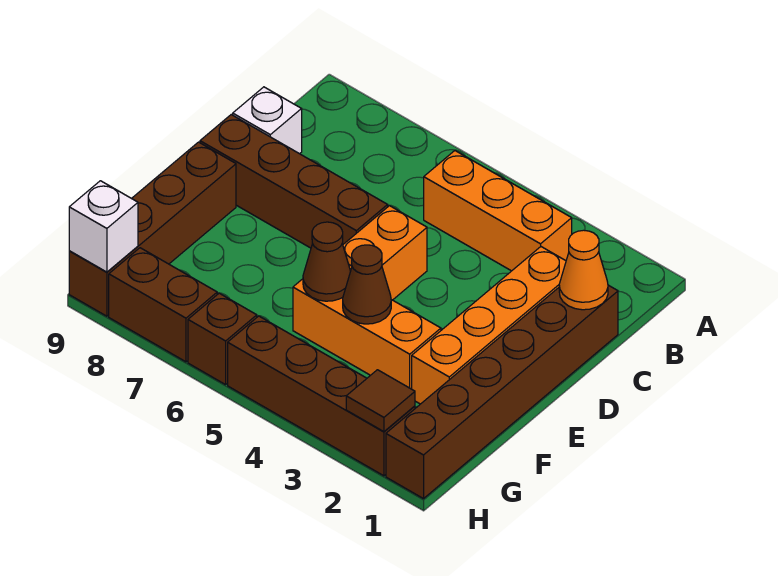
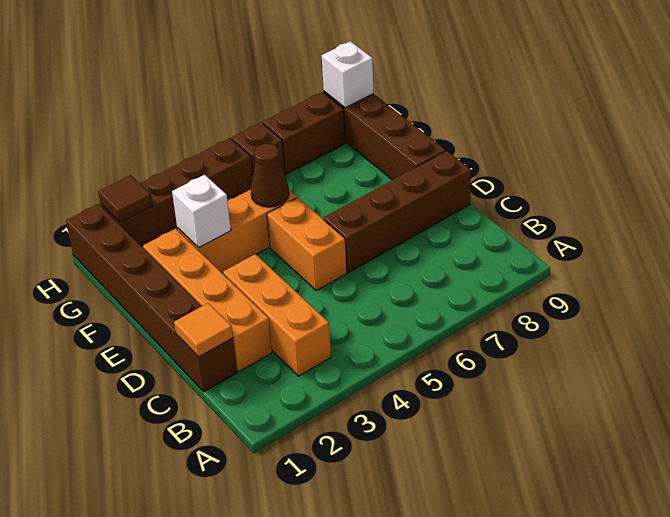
orange brick B3:B5 level 1 -> orange brick B3:D3 level 1
orange cone C1 level 2 -> orange tile C1 level 2
white brick C9 level 1 -> white brick F3 level 2
brown cone F4 level 2 -> none

